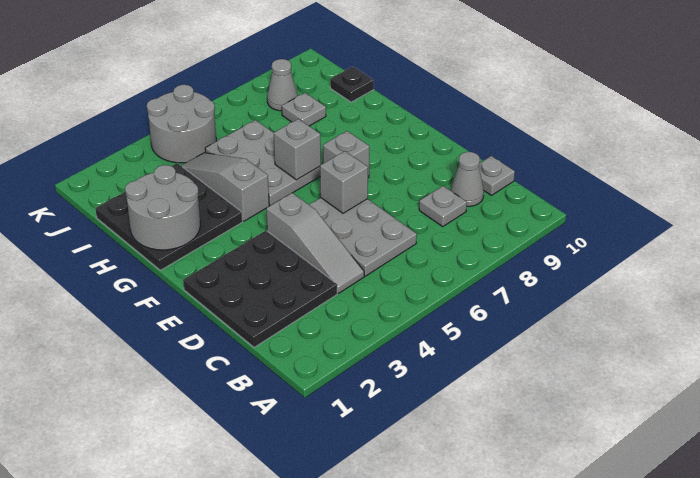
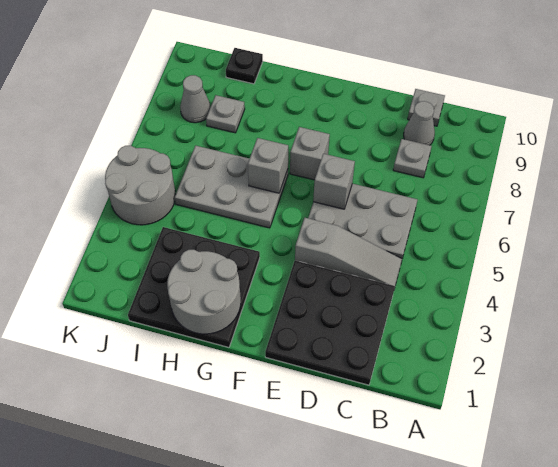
grey slope G4:I4 level 1 top G -> none

